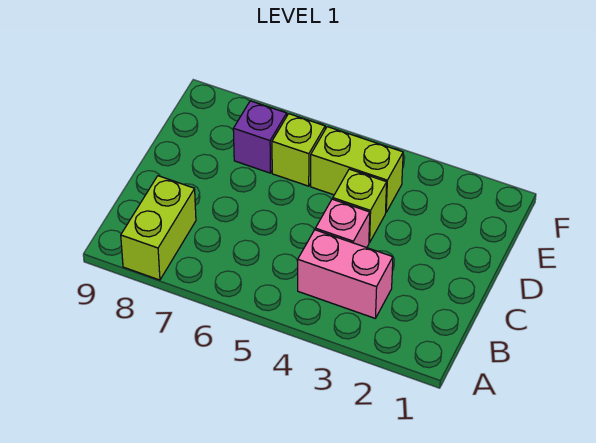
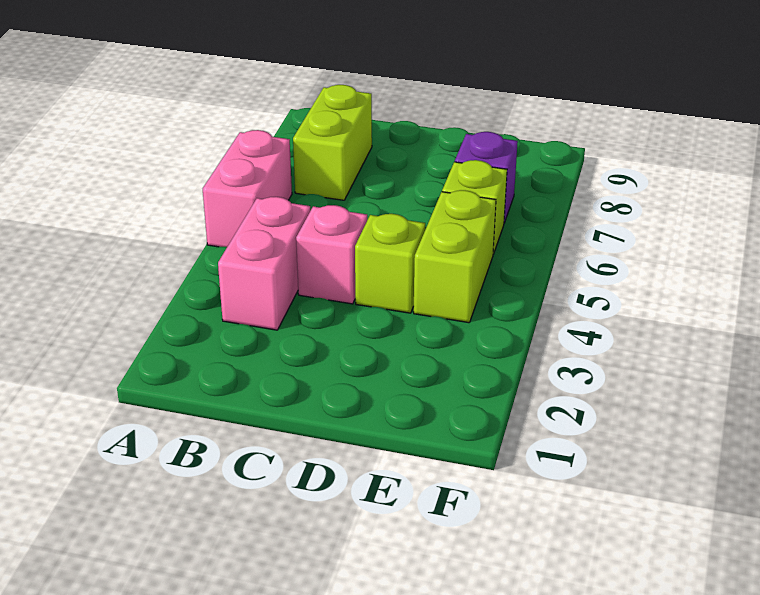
none -> pink brick A5:A6 level 1
lime brick A8:B8 level 1 -> lime brick B7:B8 level 1

